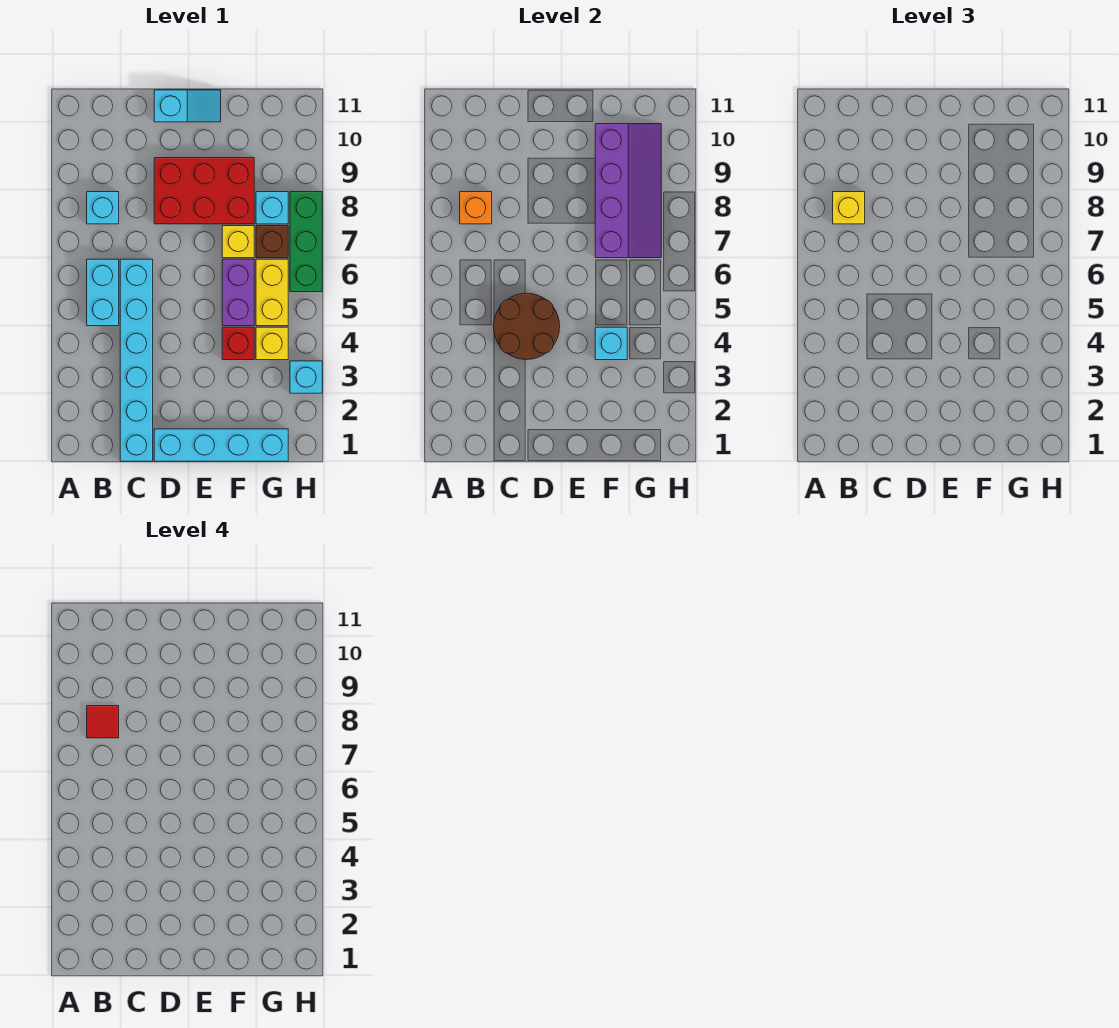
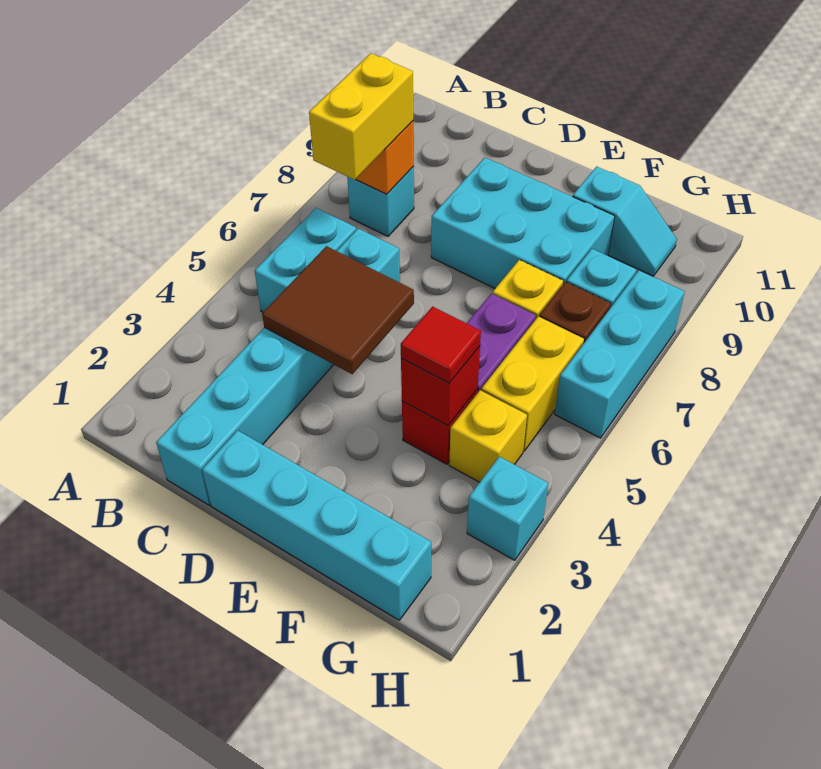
yellow brick B8 level 3 -> yellow brick B7:B8 level 3
red tile B8 level 4 -> red tile F4 level 3
brown round brick C4:D5 level 2 -> brown tile C4:D5 level 2
red brick D8:F9 level 1 -> cyan brick D8:F9 level 1
cyan slope D11:E11 level 1 top D -> cyan slope F10:G10 level 1 top F
cyan brick F4 level 2 -> red brick F4 level 2
purple slope F7:G10 level 2 top F -> none
green brick H6:H8 level 1 -> cyan brick H6:H8 level 1

